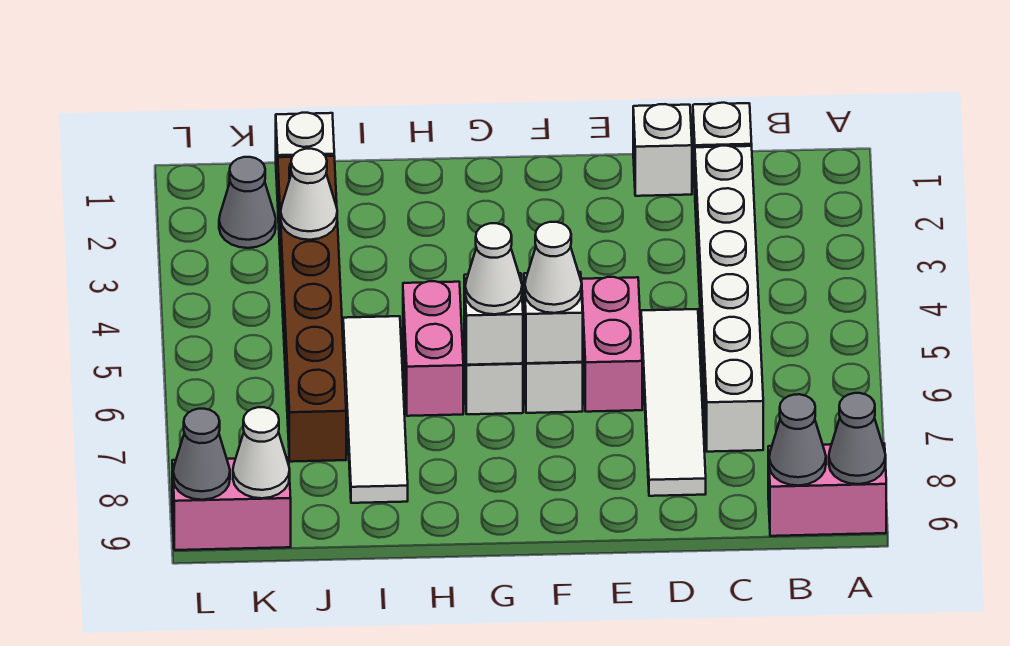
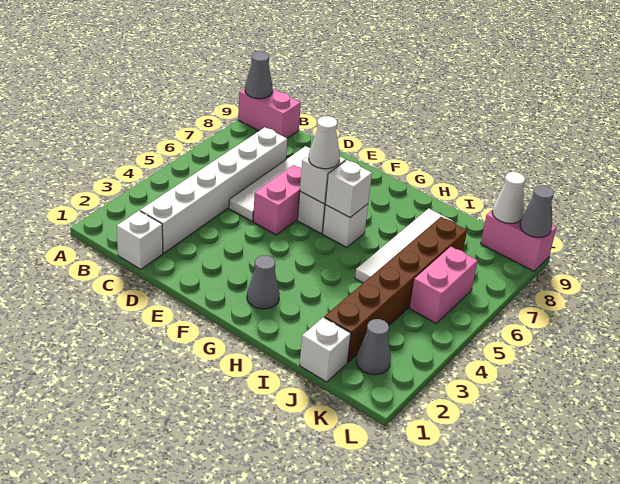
grey cone B9 level 2 -> grey cone G2 level 1
white brick D1 level 1 -> none
white cone G6 level 3 -> none
pink brick H5:H6 level 1 -> pink brick K5:K6 level 1
white cone J3 level 2 -> none

